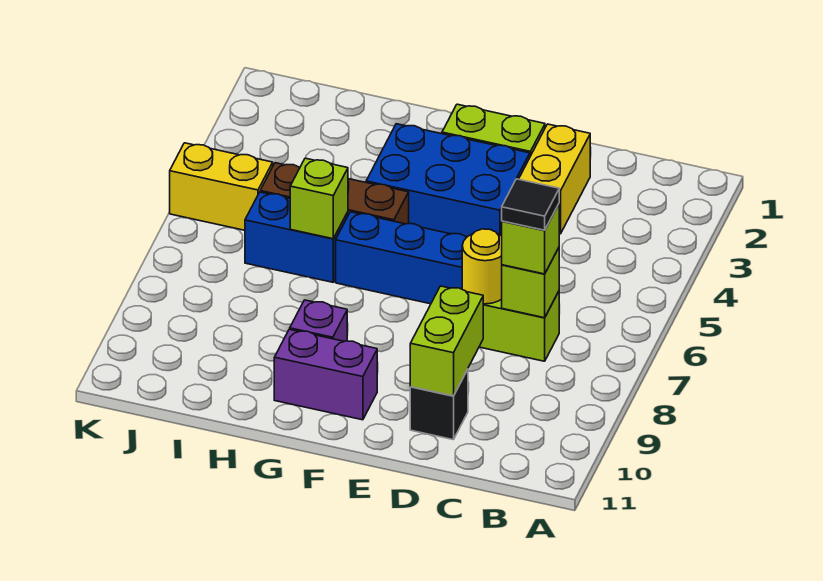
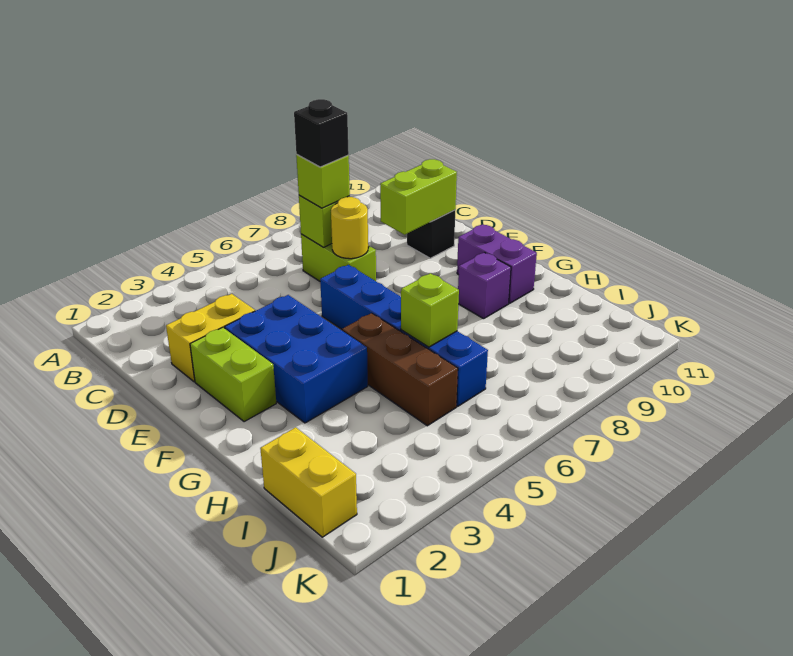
black tile C7 level 4 -> black brick C7 level 4
yellow brick J5:K5 level 1 -> yellow brick I1:J1 level 1

